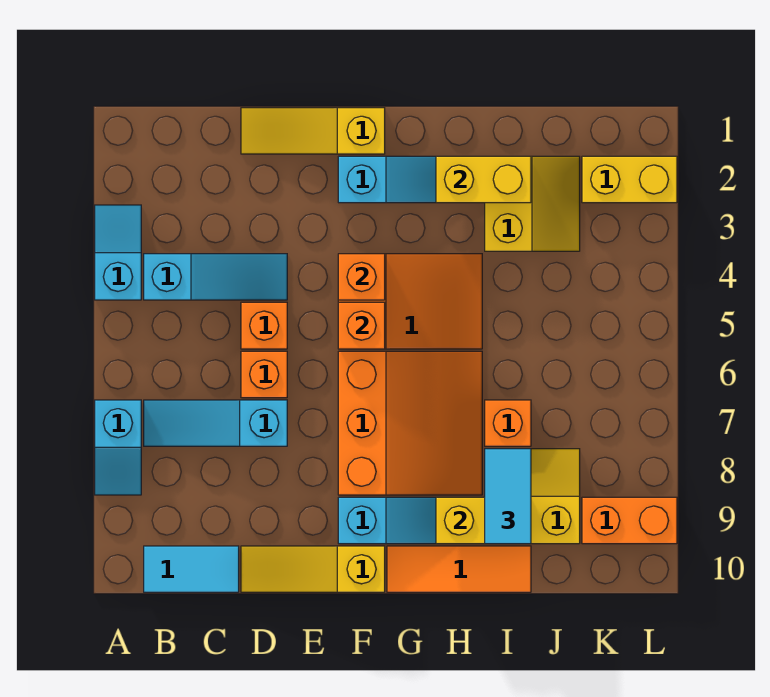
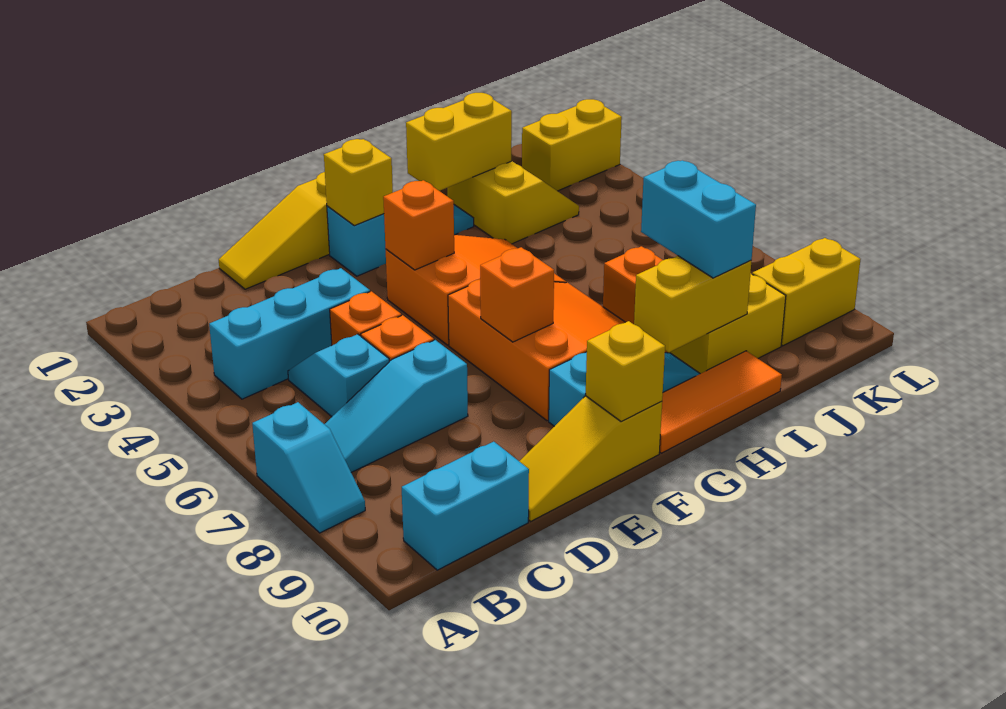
cyan slope A3:A4 level 1 top 4 -> cyan slope C5:C6 level 1 top 6
cyan slope B4:D4 level 1 top B -> cyan brick B4:D4 level 1
cyan tile B10:C10 level 1 -> cyan brick B10:C10 level 1
none -> yellow brick F2 level 2
orange brick F5 level 2 -> orange brick F7 level 2
none -> yellow brick F10 level 2
cyan tile I8:I9 level 3 -> cyan brick I8:I9 level 3
orange brick K9:L9 level 1 -> yellow brick K9:L9 level 1

